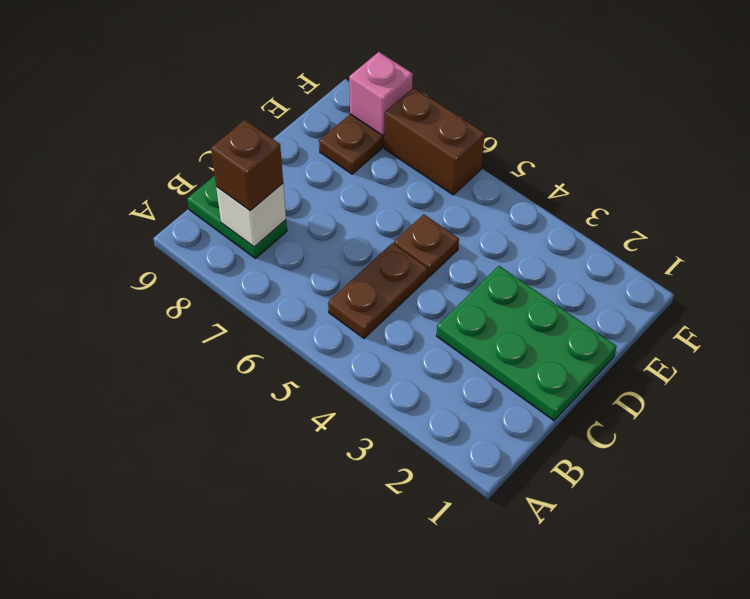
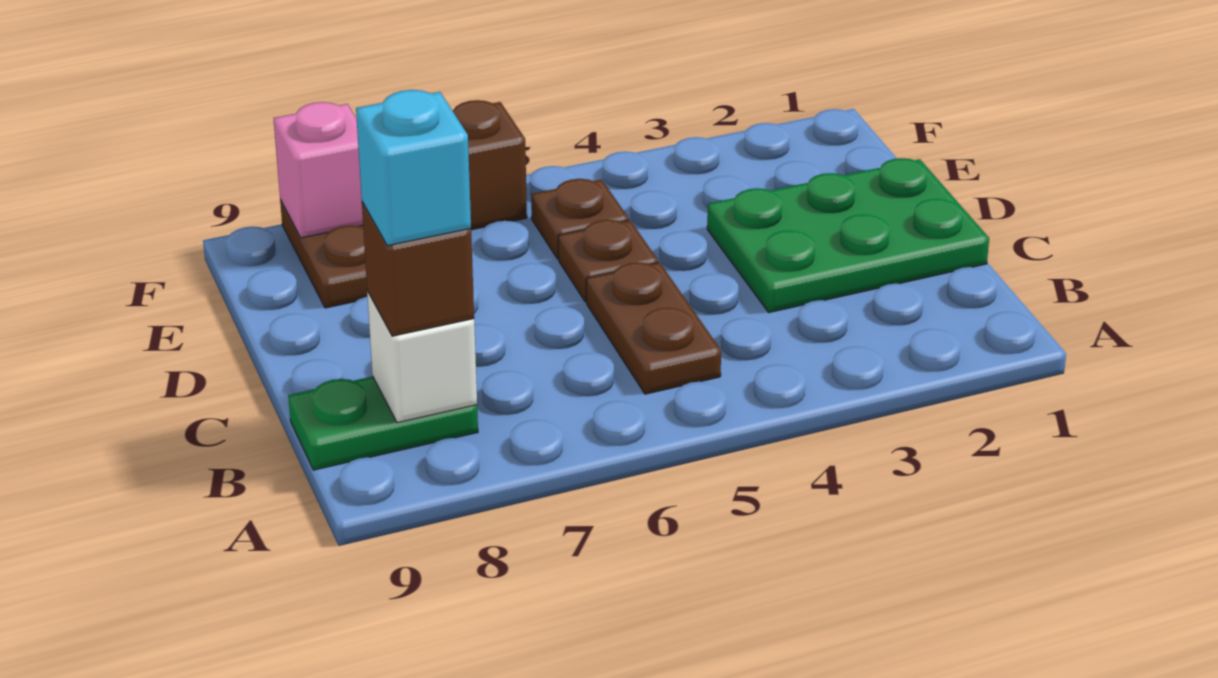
none -> cyan brick B8 level 4
none -> brown plate E5 level 1

